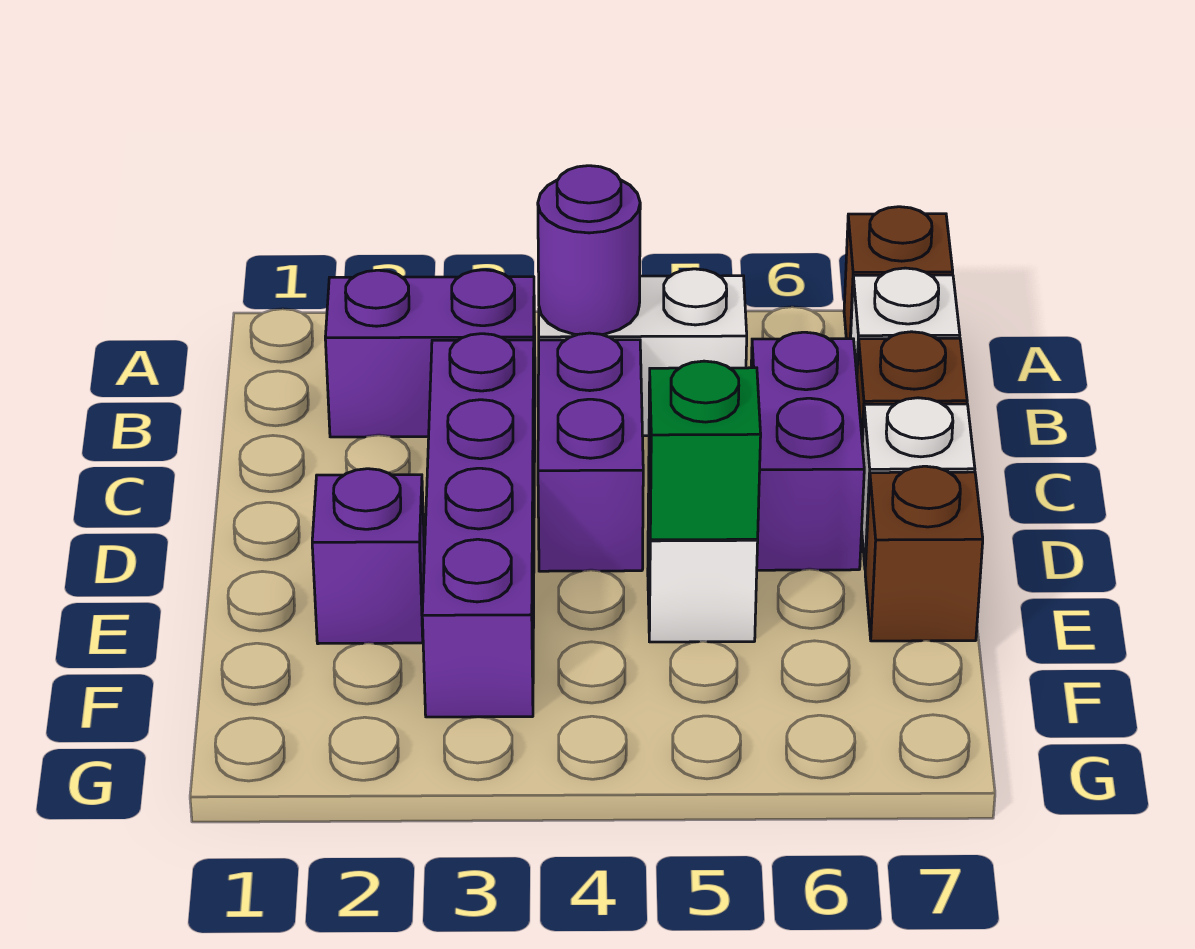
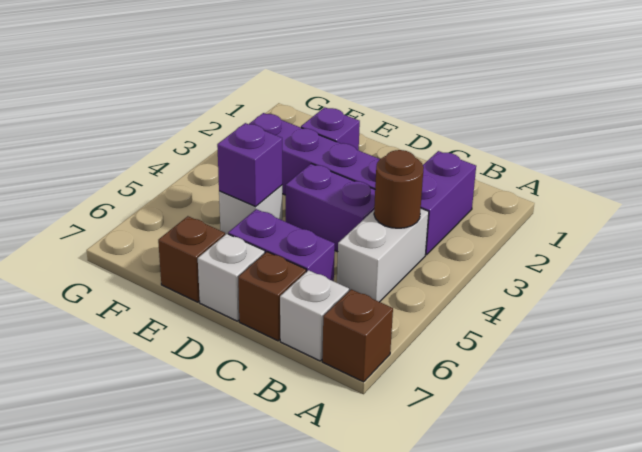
purple round brick B4 level 2 -> brown round brick B4 level 2
green brick E5 level 2 -> purple brick E5 level 2

